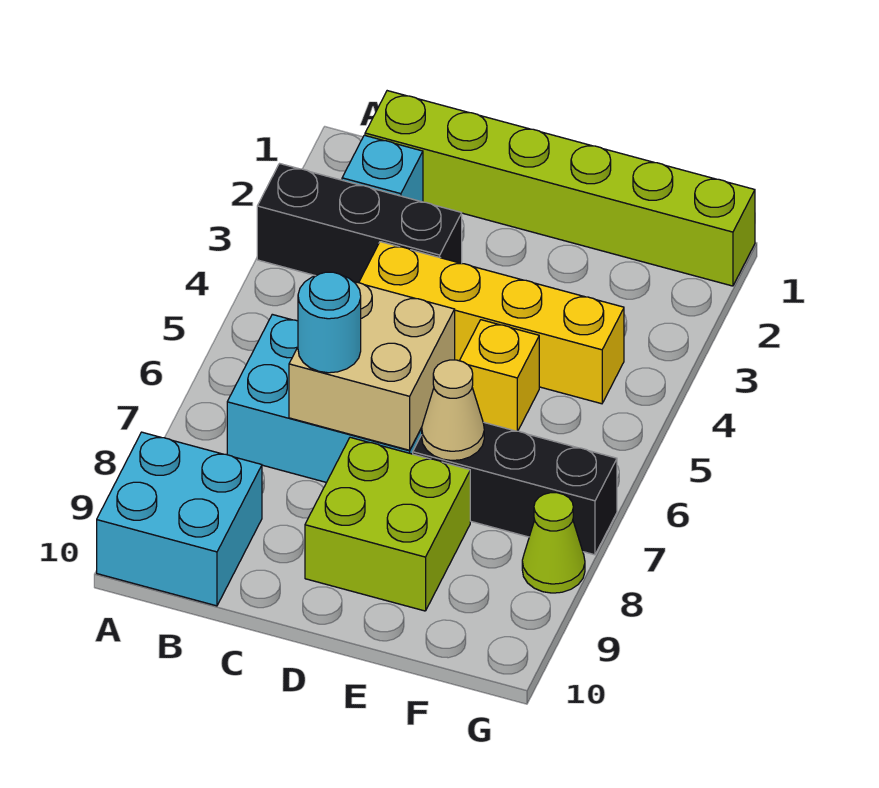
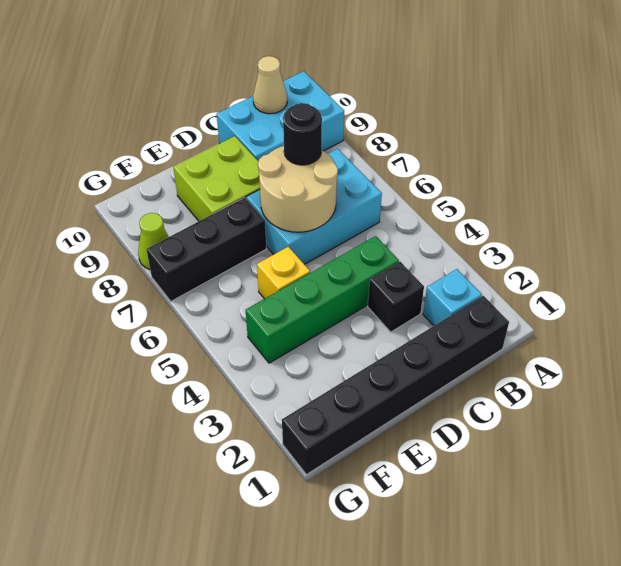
black brick A3:C3 level 1 -> black brick C3 level 1
cyan brick A9:B10 level 1 -> cyan brick A9:C10 level 1
lime brick B1:G1 level 1 -> black brick B1:G1 level 1
yellow brick C4:F4 level 1 -> green brick C4:F4 level 1
tan brick C6:D7 level 2 -> tan round brick C6:D7 level 2
cyan round brick C7 level 3 -> black round brick C7 level 3
tan cone E7 level 2 -> tan cone B10 level 2

